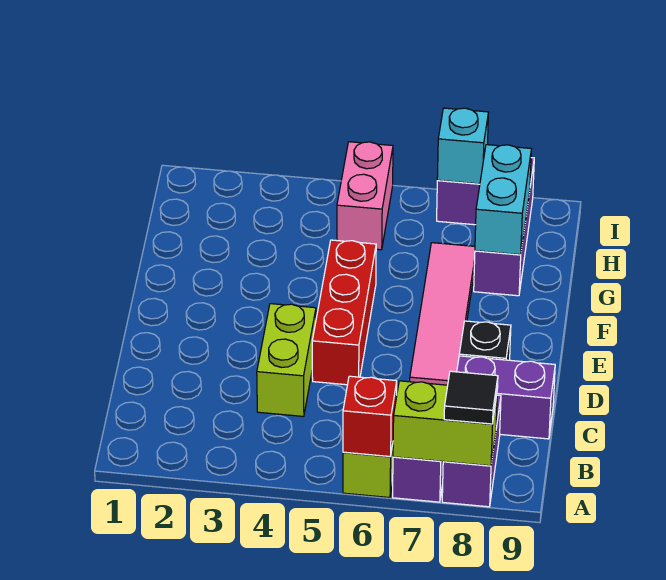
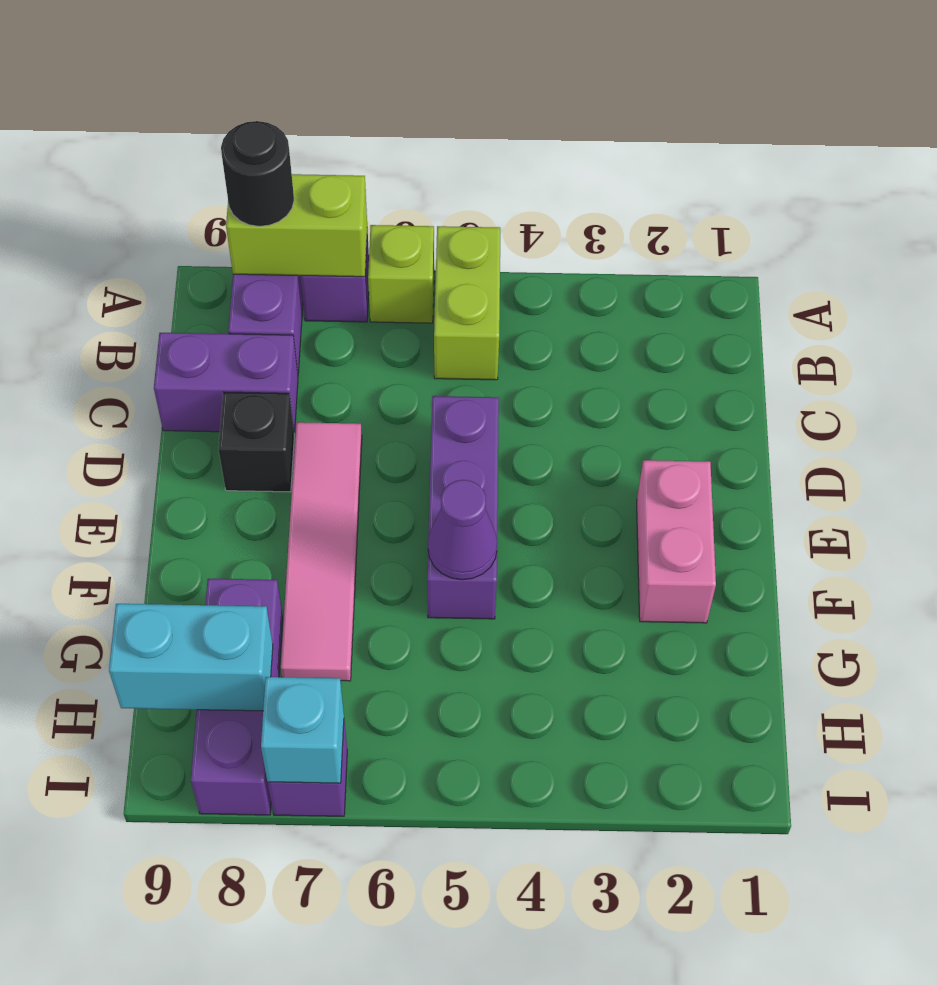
red brick A6 level 2 -> none
black tile A8 level 3 -> black round brick A8 level 3
lime brick C4:D4 level 1 -> lime brick A5:B5 level 1
red brick D5:F5 level 1 -> purple brick D5:F5 level 1
none -> purple cone F5 level 2
cyan brick G8:H8 level 2 -> cyan brick H8:H9 level 2
pink brick H5:I5 level 1 -> pink brick E2:F2 level 1

